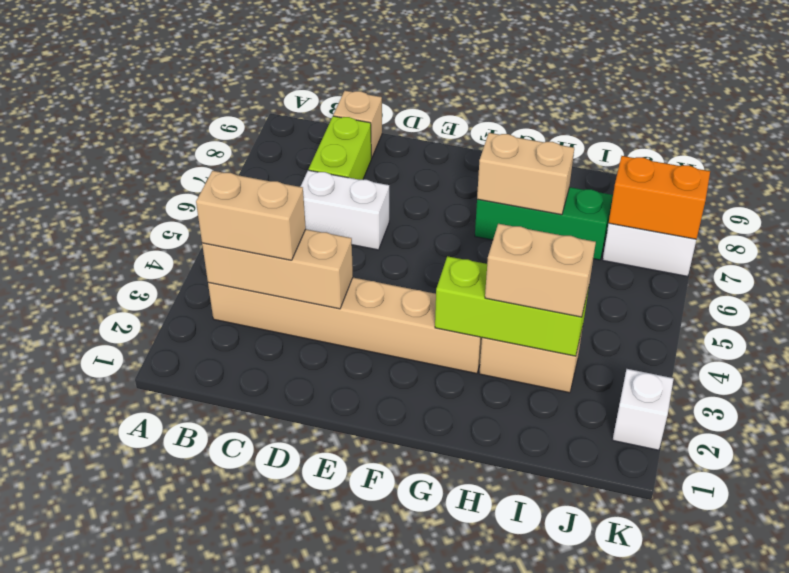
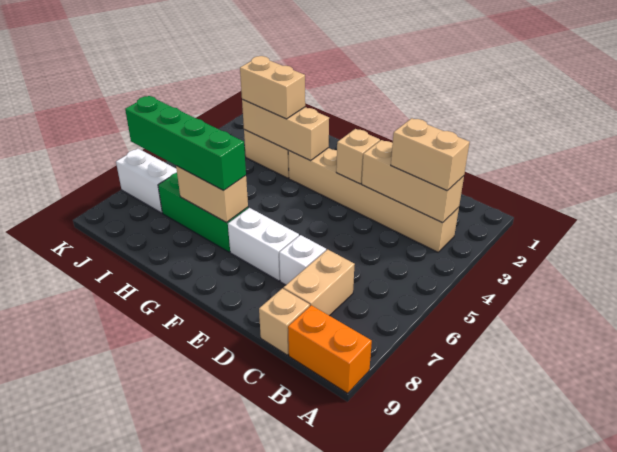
white brick C6:D6 level 1 -> white brick E7:F7 level 1
lime brick C7:C8 level 1 -> tan brick C7:C8 level 1
none -> tan brick E3 level 2
lime brick G3:I3 level 2 -> tan brick G3:I3 level 2
none -> green brick G7:J7 level 3
orange brick J7:K7 level 2 -> orange brick A9:B9 level 1
white brick K2 level 1 -> white brick D7 level 1

